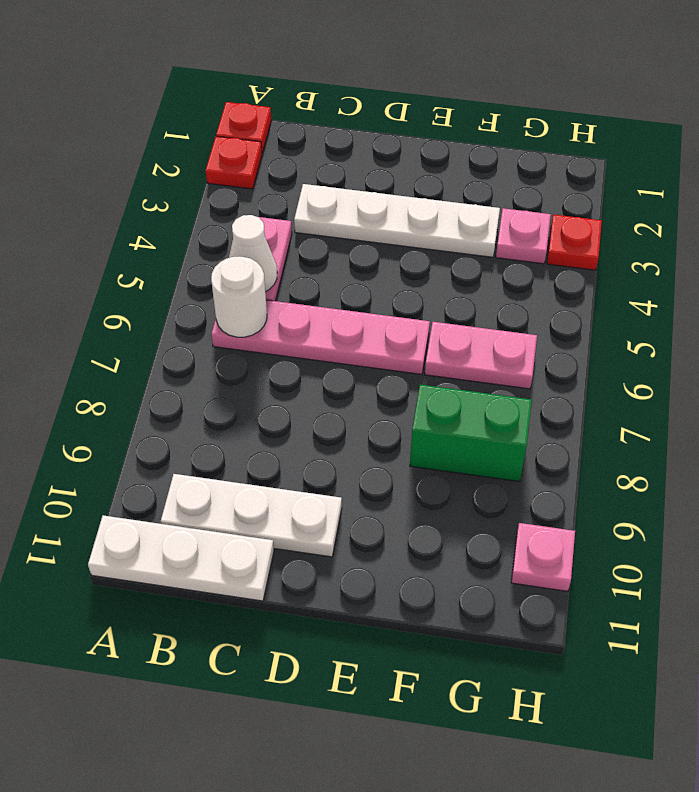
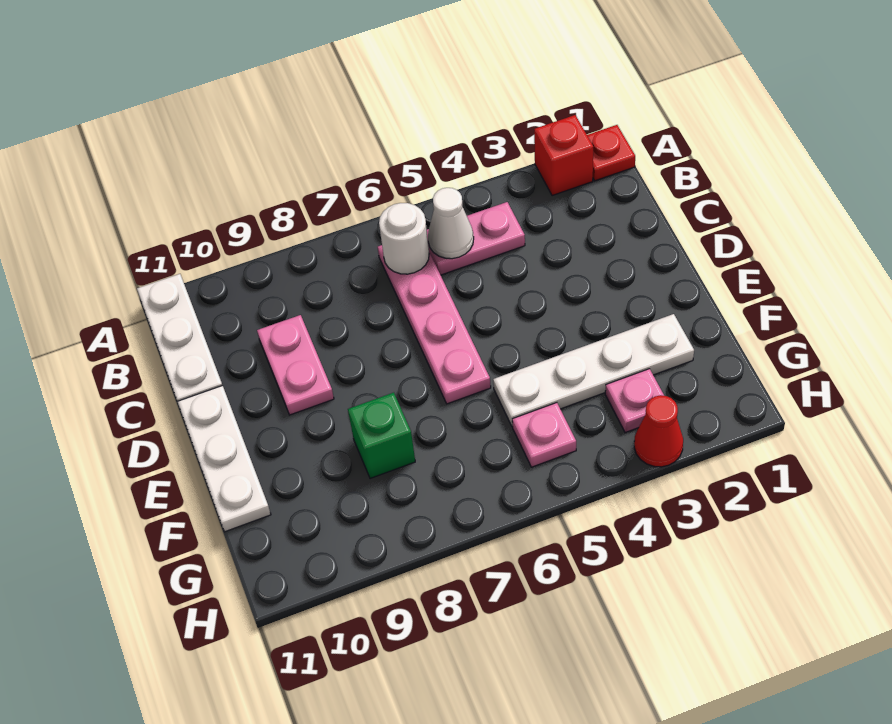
red plate A2 level 1 -> red brick A2 level 1
white plate B10:D10 level 1 -> white plate D11:F11 level 1
white plate C3:F3 level 1 -> white plate F2:F5 level 1
pink plate F6:G6 level 1 -> pink plate C9:D9 level 1
green brick F8:G8 level 1 -> green brick F8 level 1
red plate H3 level 1 -> red cone H3 level 1
pink plate H10 level 1 -> pink plate G5 level 1

